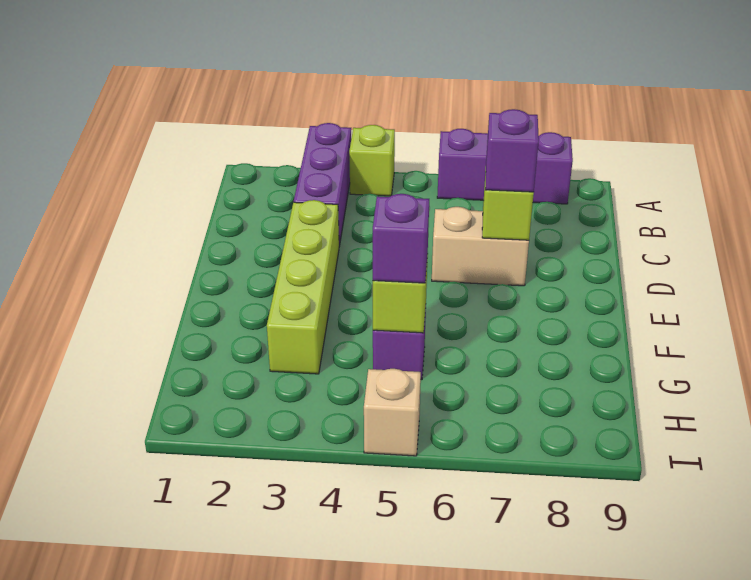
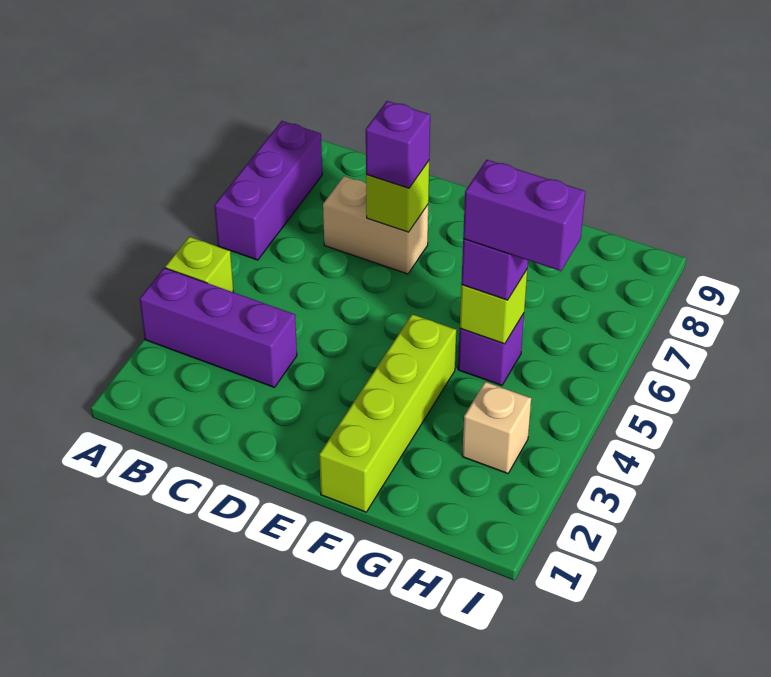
lime brick D3:G3 level 1 -> lime brick F1:F4 level 1
tan brick D6:D7 level 1 -> tan brick C7:D7 level 1
none -> purple brick G5:H5 level 4
tan brick I5 level 1 -> tan brick H3 level 1

